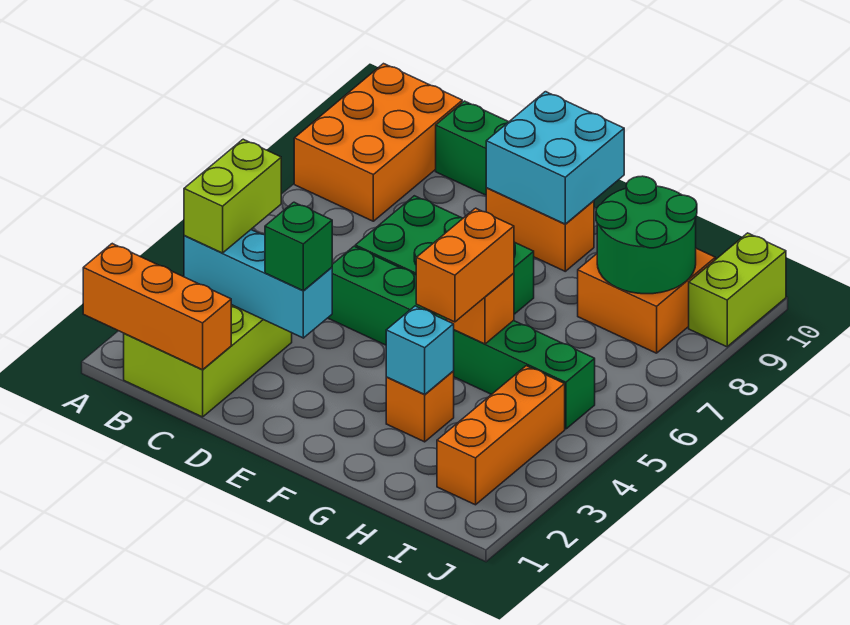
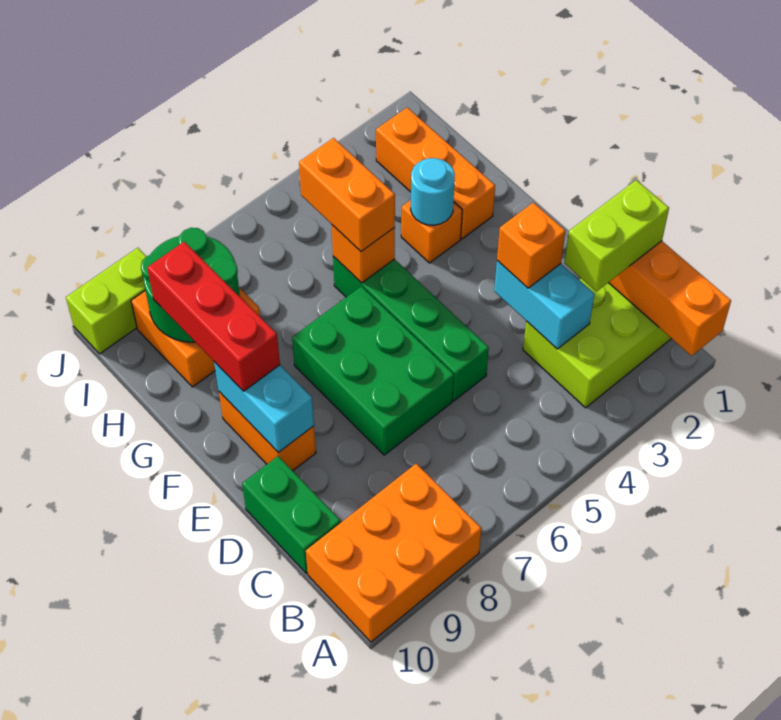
cyan brick B3:D3 level 2 -> cyan brick C3:D3 level 2
lime brick B3:B4 level 3 -> lime brick C1:C2 level 3
green brick D3 level 3 -> orange brick D3 level 3
green brick D5:I5 level 1 -> green brick D5:G5 level 1
cyan brick E9:F10 level 2 -> cyan brick E9:F9 level 2
none -> red brick F9:H9 level 3
cyan brick G3 level 2 -> cyan round brick G3 level 2
orange brick G4:G5 level 3 -> orange brick G5:H5 level 3
orange brick I2:I4 level 1 -> orange brick G2:I2 level 1

